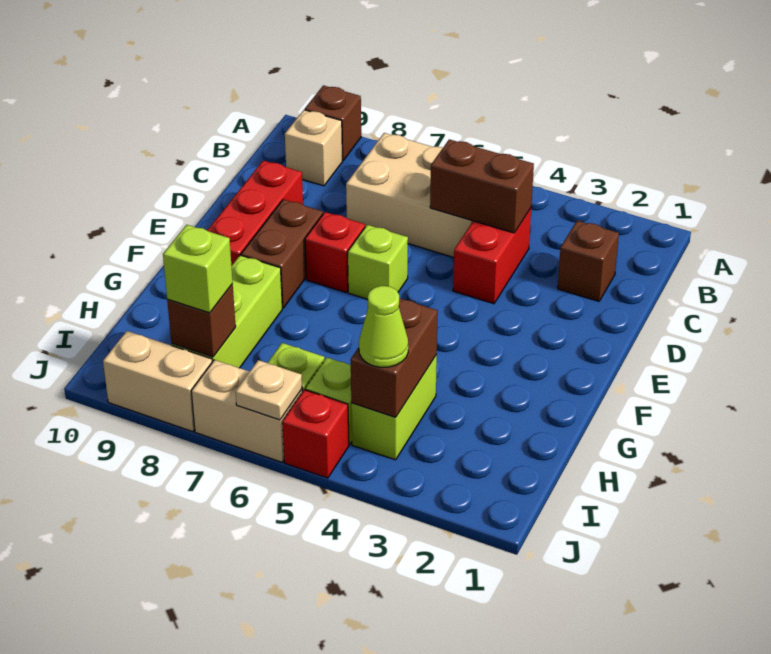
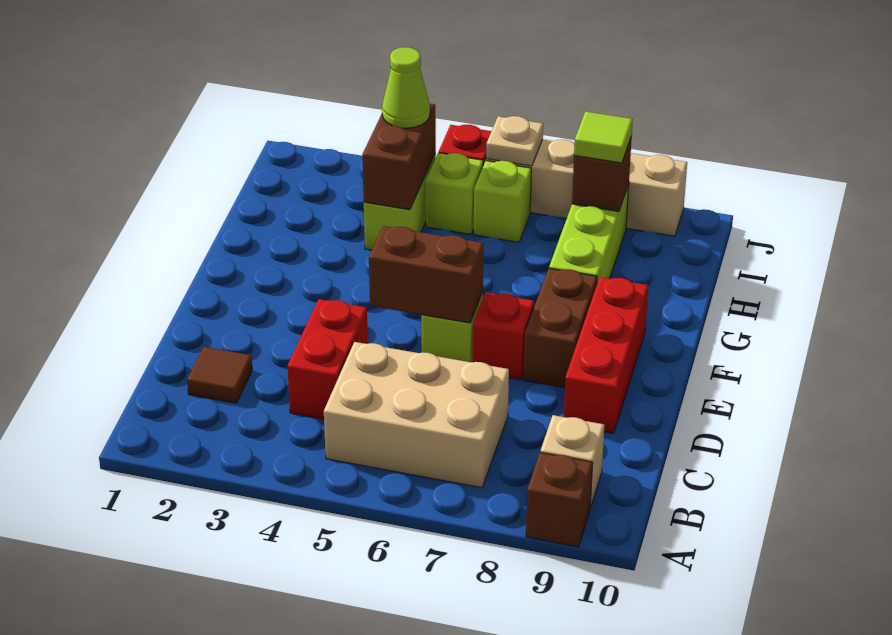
brown brick C2 level 1 -> brown tile C2 level 1
brown brick C4:C5 level 2 -> brown brick E5:E6 level 2
lime brick I8 level 3 -> lime tile I8 level 3

